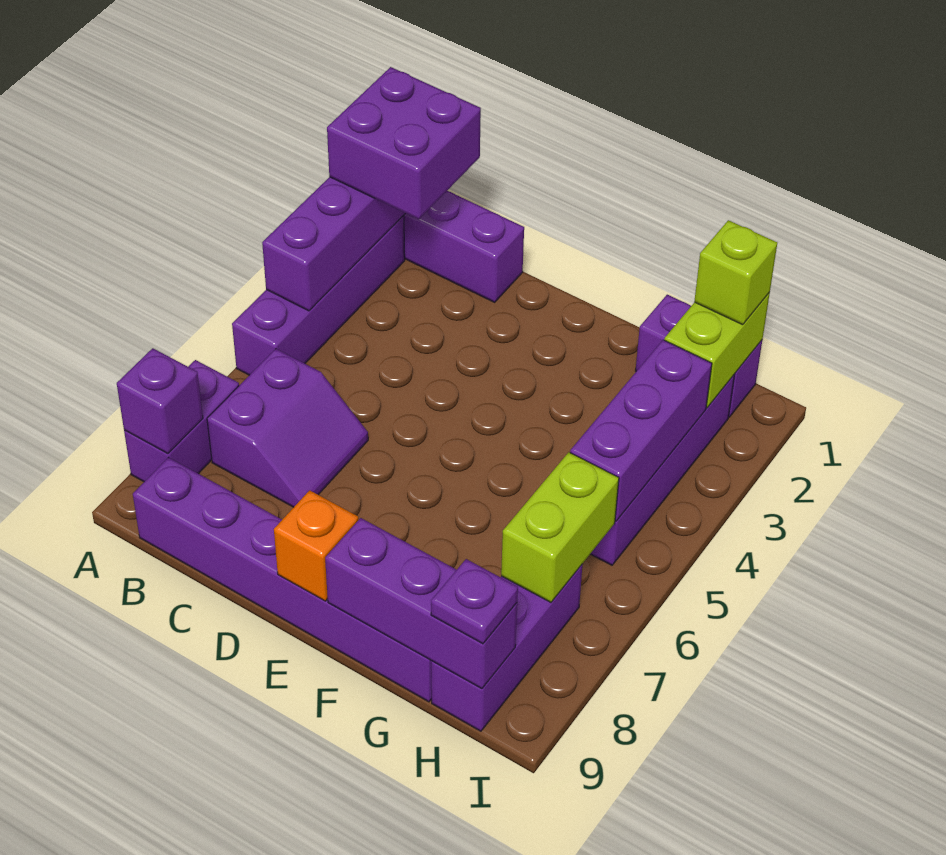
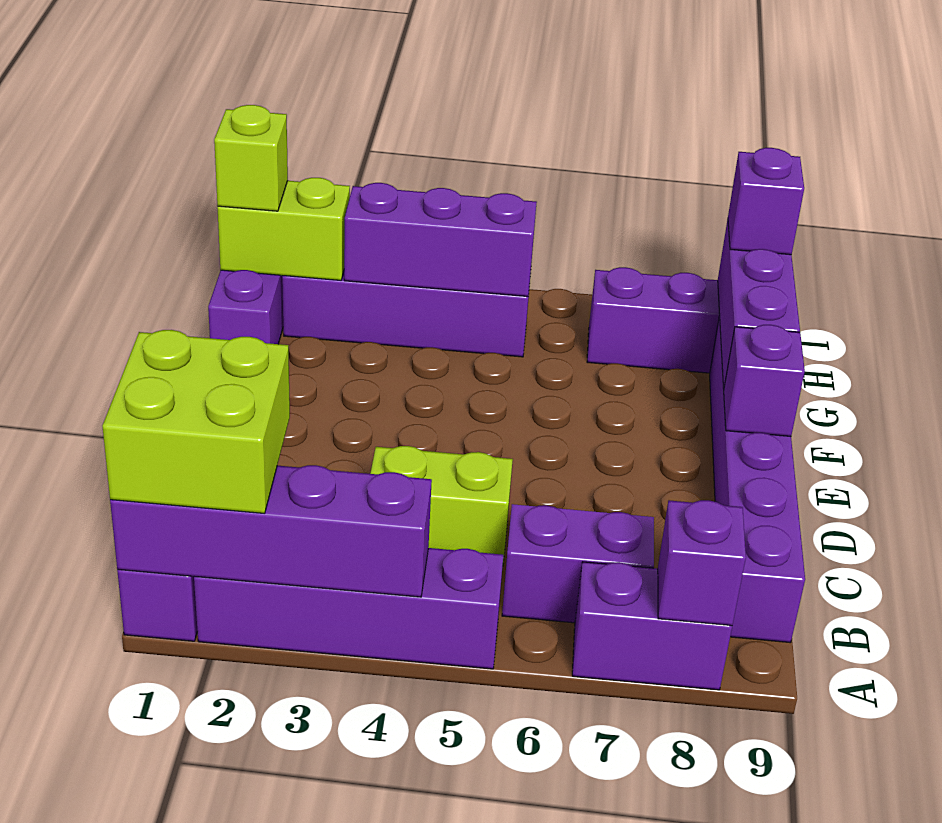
purple brick A1:B2 level 3 -> lime brick A1:B2 level 3
orange brick E9 level 2 -> purple brick E9 level 2
lime brick H6:H7 level 2 -> lime brick C4:C5 level 1
purple plate H9 level 3 -> purple brick H9 level 3

